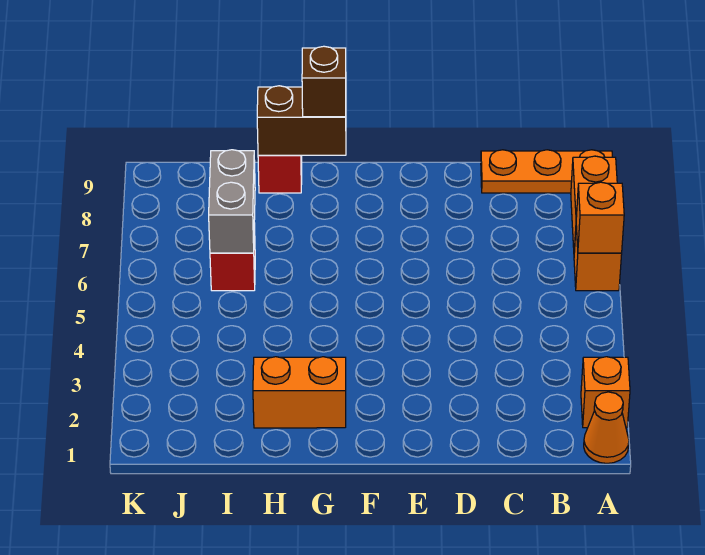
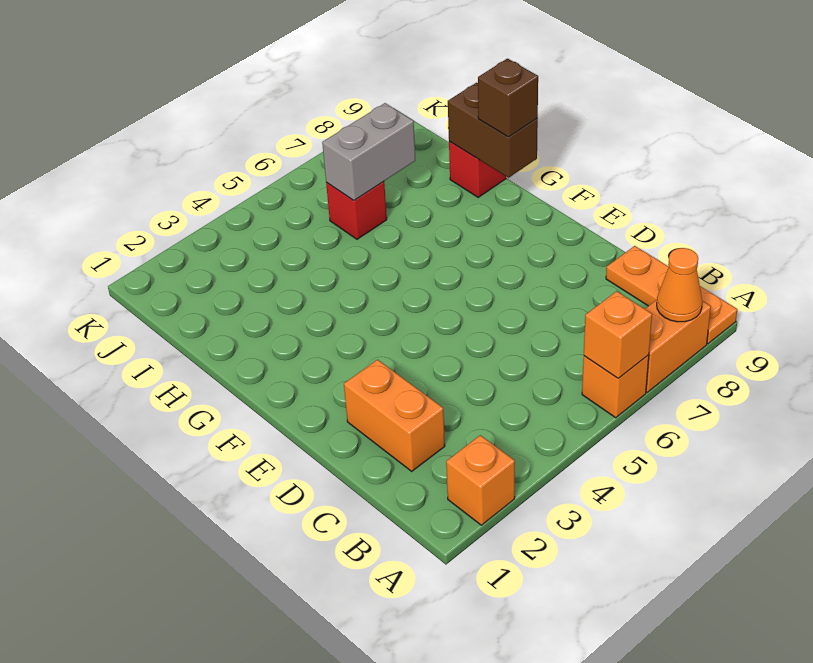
orange cone A1 level 1 -> orange cone A8 level 2
orange brick G2:H2 level 1 -> orange brick C2:D2 level 1

